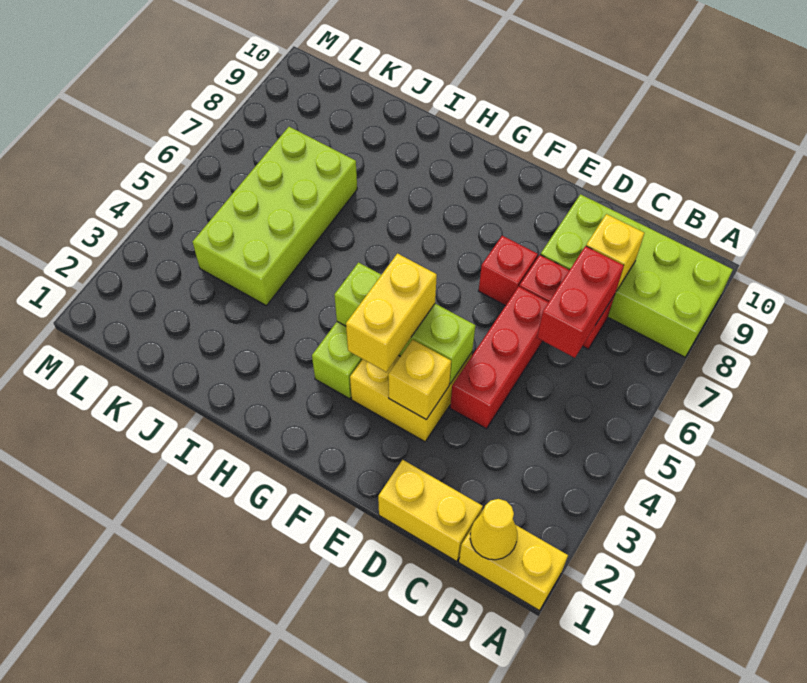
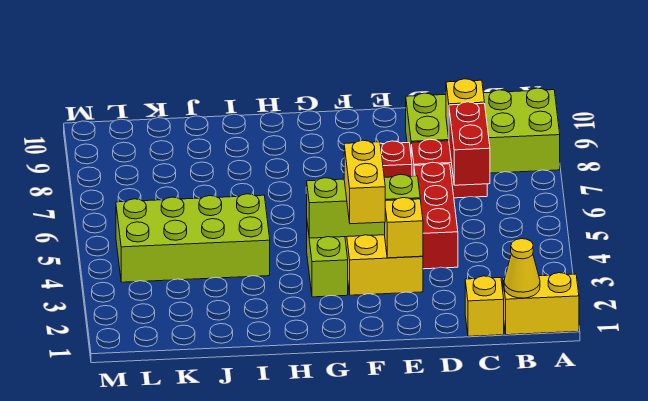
yellow brick C1:D1 level 1 -> yellow brick C1 level 1
lime brick J4:K7 level 1 -> lime brick I4:L5 level 1

